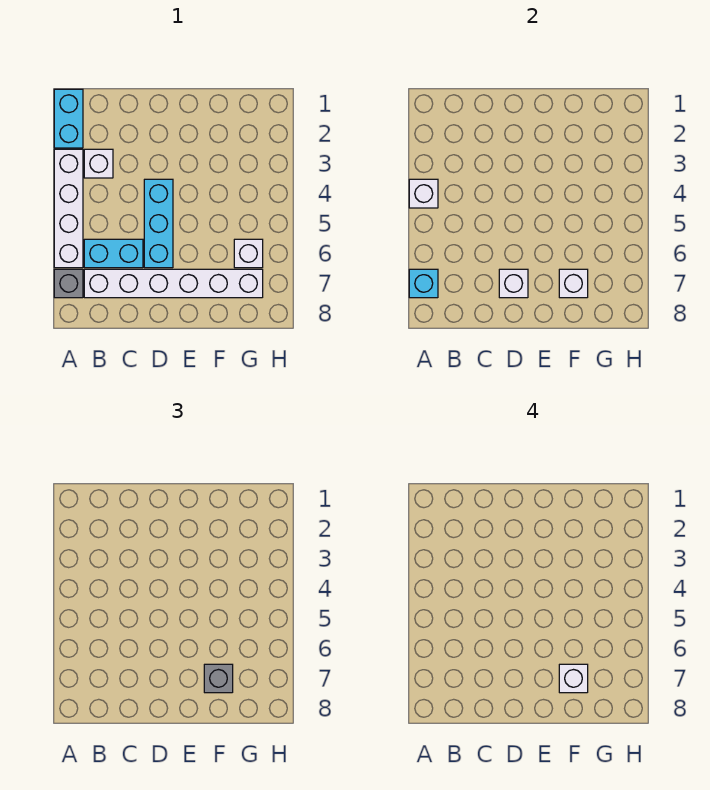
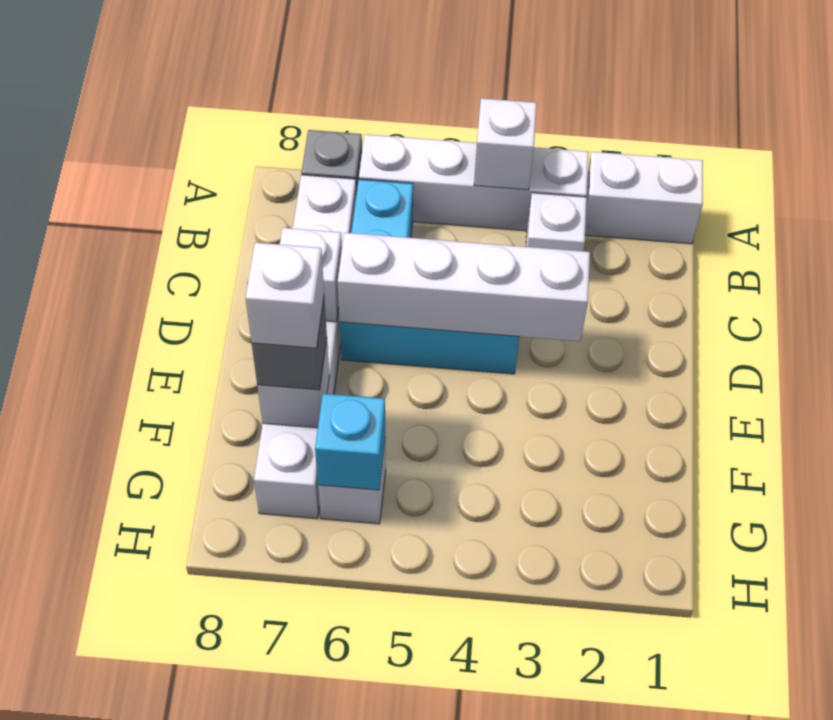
cyan brick A1:A2 level 1 -> white brick A1:A2 level 1
cyan brick A7 level 2 -> cyan brick G6 level 2
none -> white brick D3:D6 level 2

